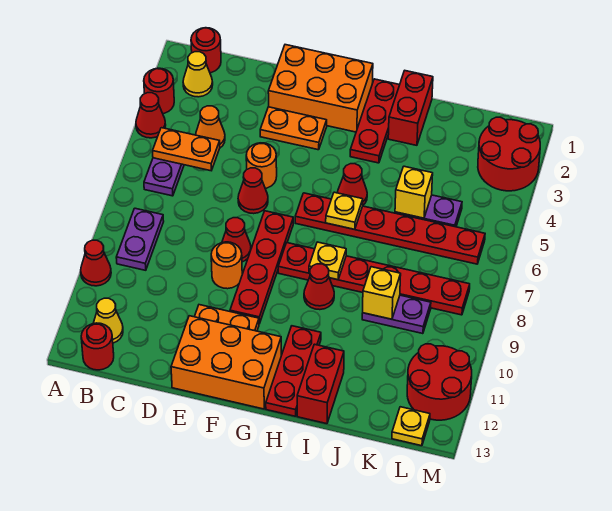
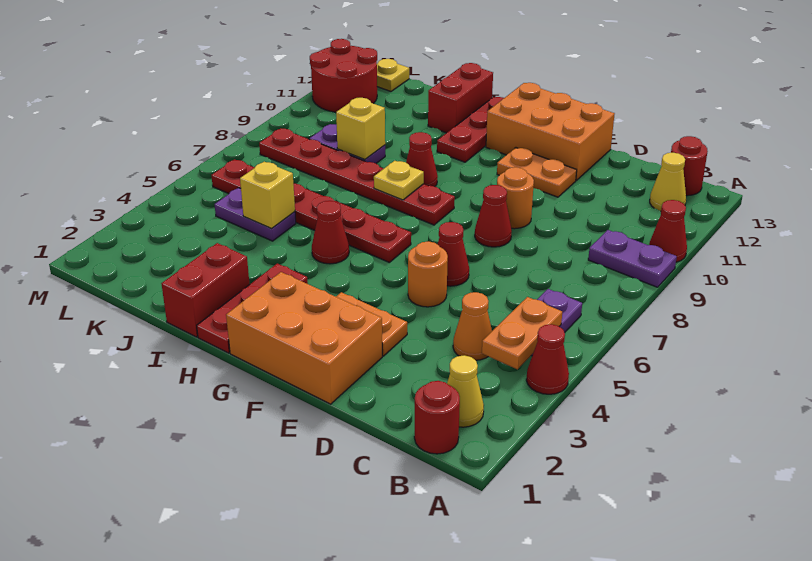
red round brick A3 level 1 -> none
orange plate B5:C5 level 2 -> orange plate B4:B5 level 2
purple plate B8:B9 level 1 -> purple plate A9:B9 level 1
red plate F7:F10 level 1 -> none
yellow plate H6 level 2 -> none
red round brick L2:M3 level 1 -> none

